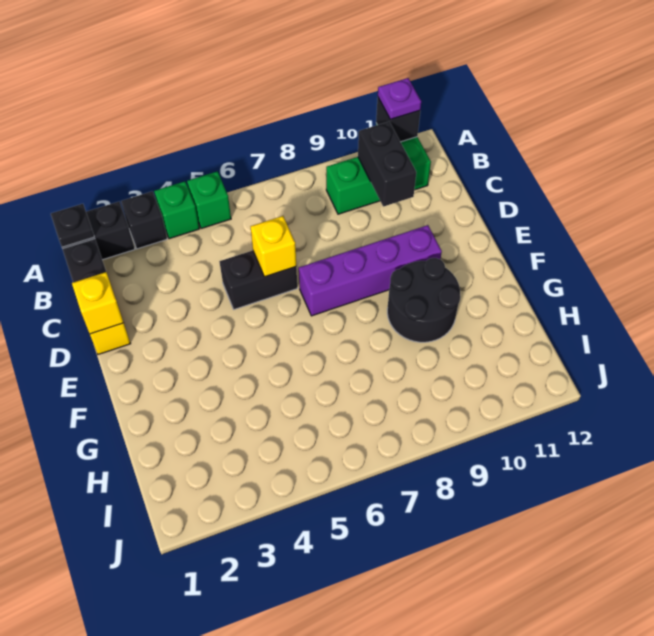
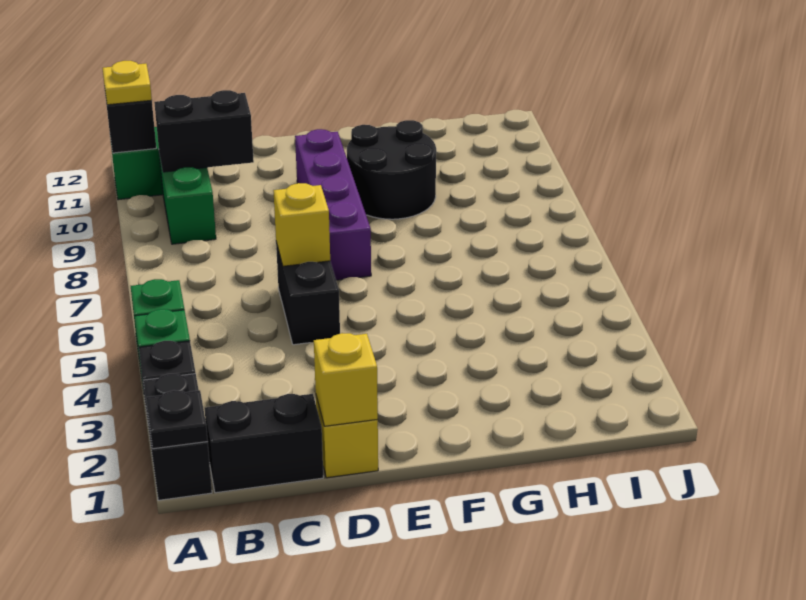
purple plate A11 level 3 -> yellow plate A11 level 3

